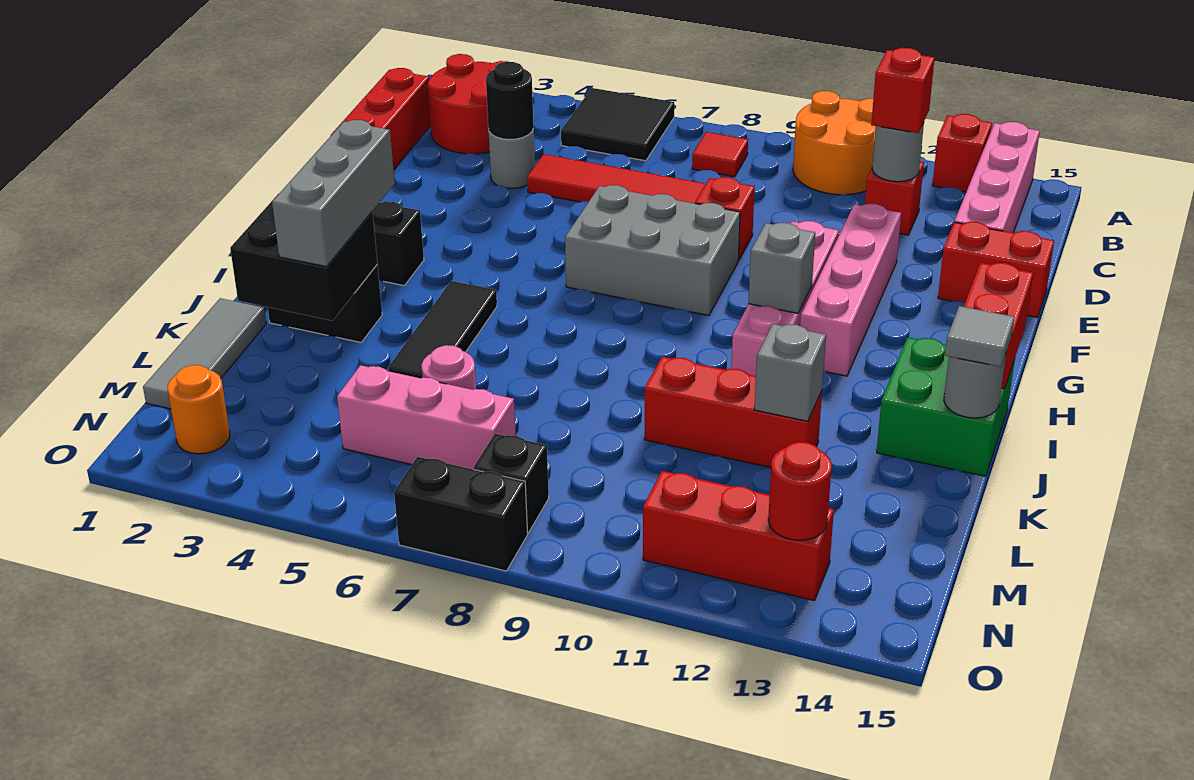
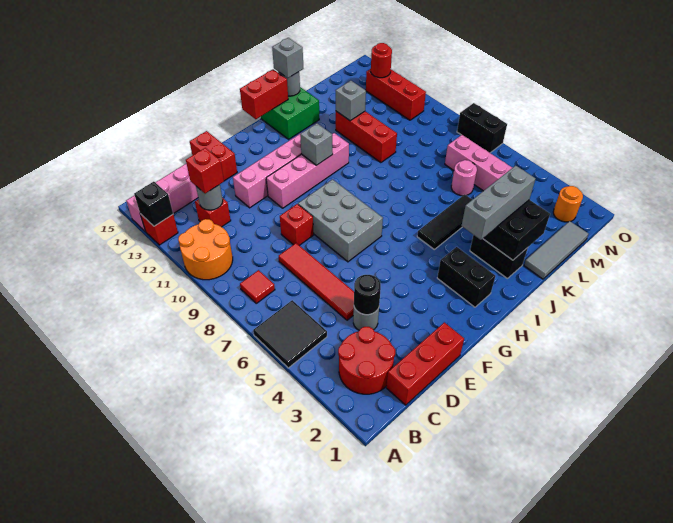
grey tile J15 level 3 -> grey brick J15 level 3
black brick N8 level 1 -> black brick A13 level 2

